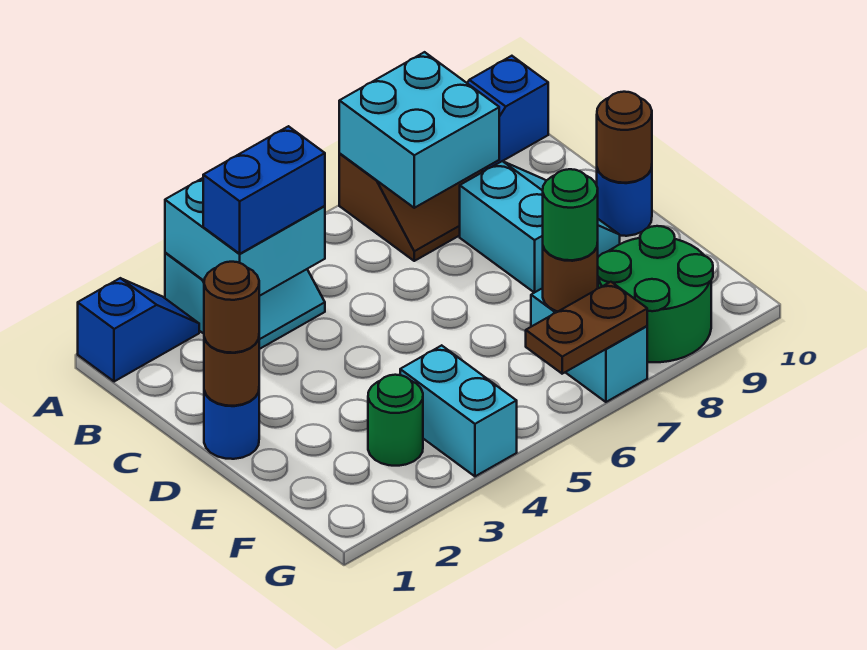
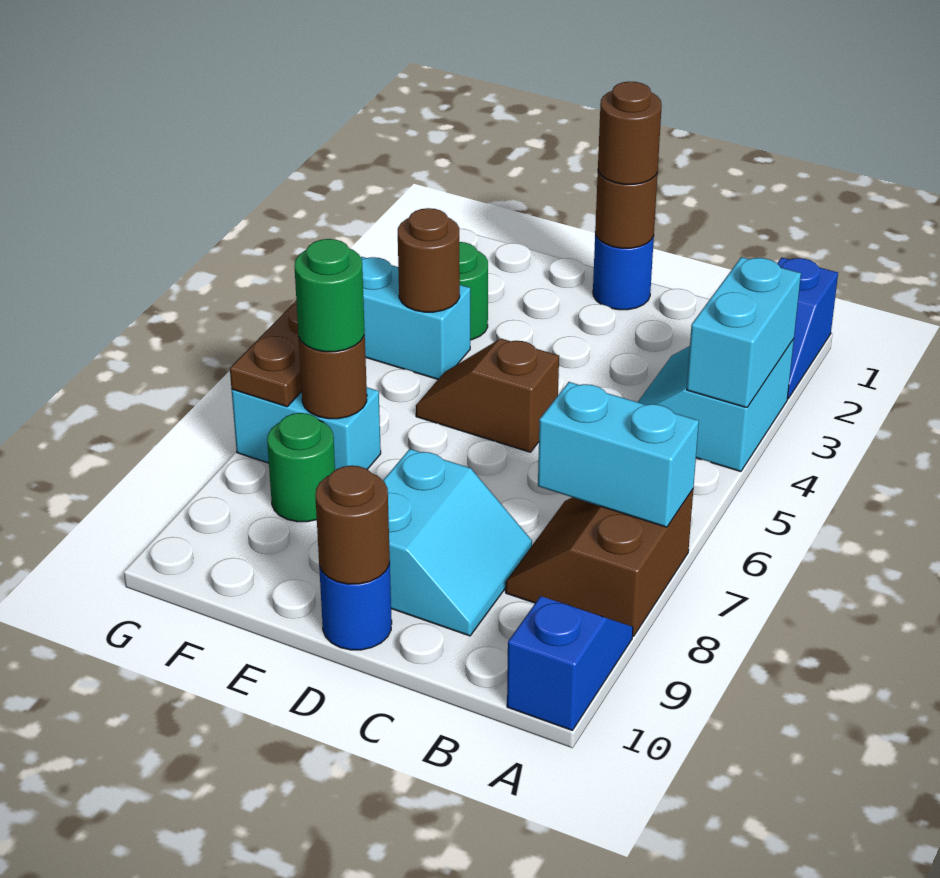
cyan brick A3:B4 level 2 -> cyan brick A3:A4 level 2
cyan brick A7:B8 level 2 -> cyan brick A7:B7 level 2
blue brick B3:B4 level 3 -> none
cyan slope C8:D9 level 1 top 8 -> cyan slope C8:D9 level 1 top D
none -> brown slope D5:E5 level 1 top D
none -> brown round brick F4 level 2
green round brick F8:G9 level 1 -> green round brick F8 level 1

